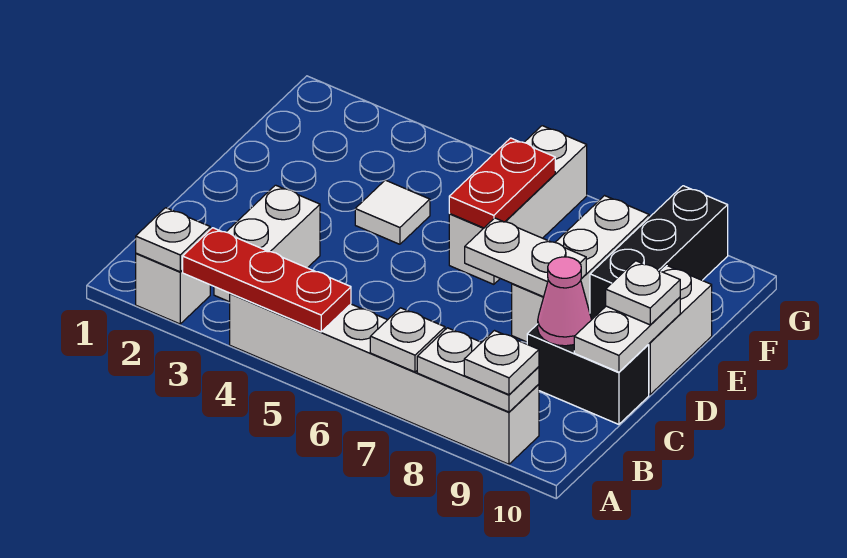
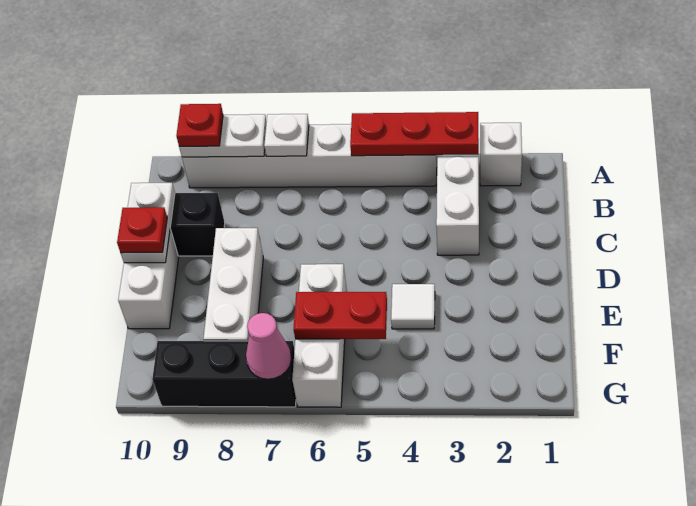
white plate A2 level 2 -> none
white plate A9 level 3 -> red plate A9 level 3
pink cone C9 level 2 -> pink cone G7 level 2
white plate D7:D8 level 2 -> none
white plate D10 level 3 -> red plate D10 level 3
red plate E6:F6 level 2 -> red plate F5:F6 level 2
black brick E9:G9 level 1 -> black brick G7:G9 level 1

